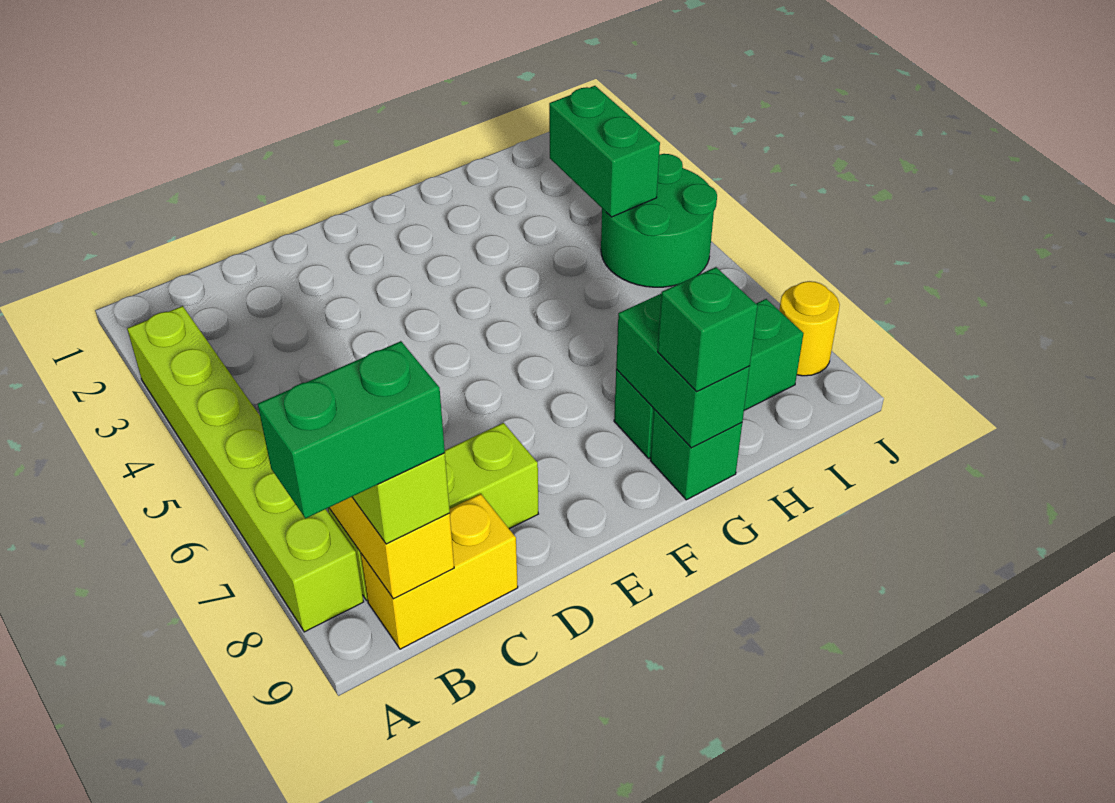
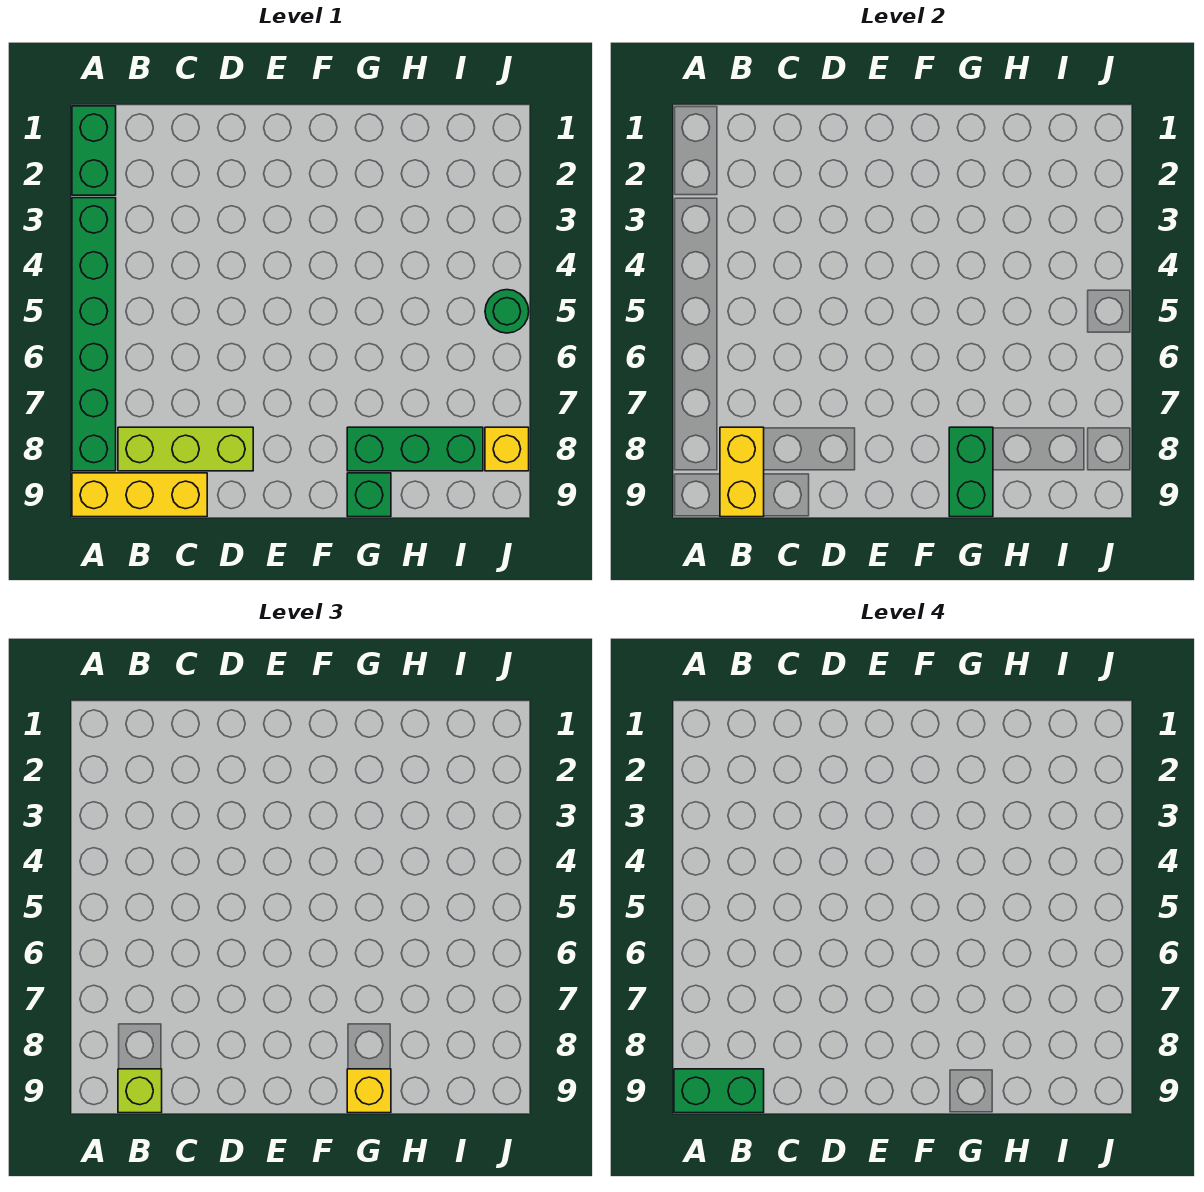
lime brick A3:A8 level 1 -> green brick A3:A8 level 1
yellow brick B9:C9 level 1 -> yellow brick A9:C9 level 1
green brick G9 level 3 -> yellow brick G9 level 3
green brick I3:I4 level 2 -> green brick A1:A2 level 1
green round brick I4:J5 level 1 -> green round brick J5 level 1
yellow round brick J8 level 1 -> yellow brick J8 level 1

